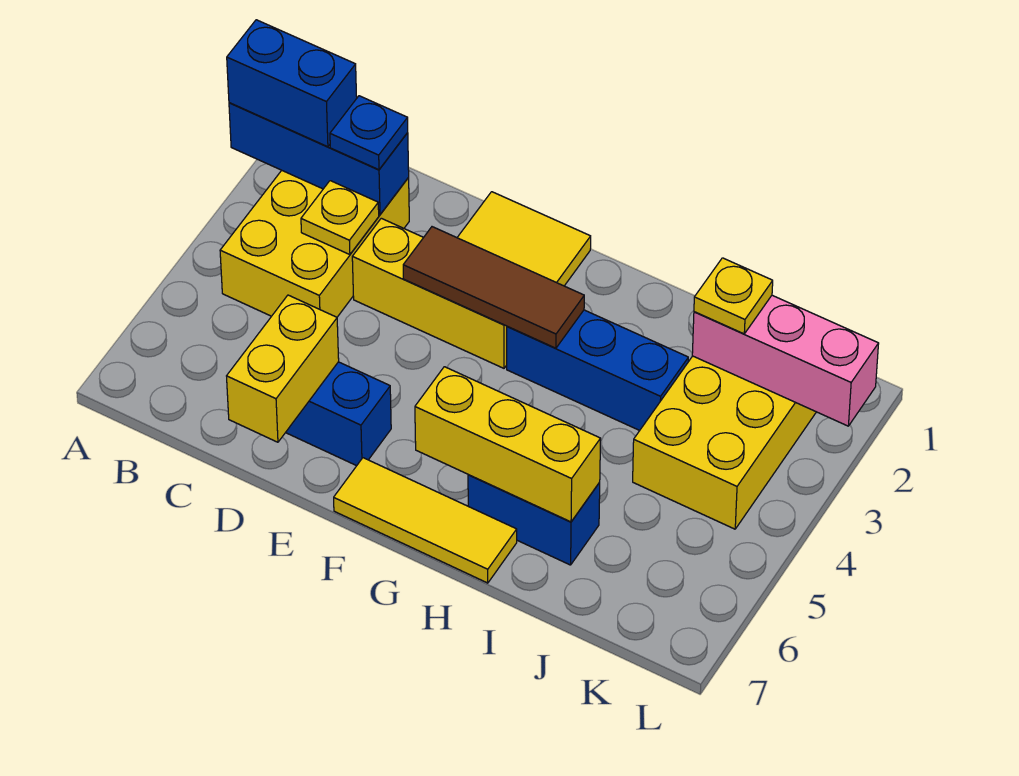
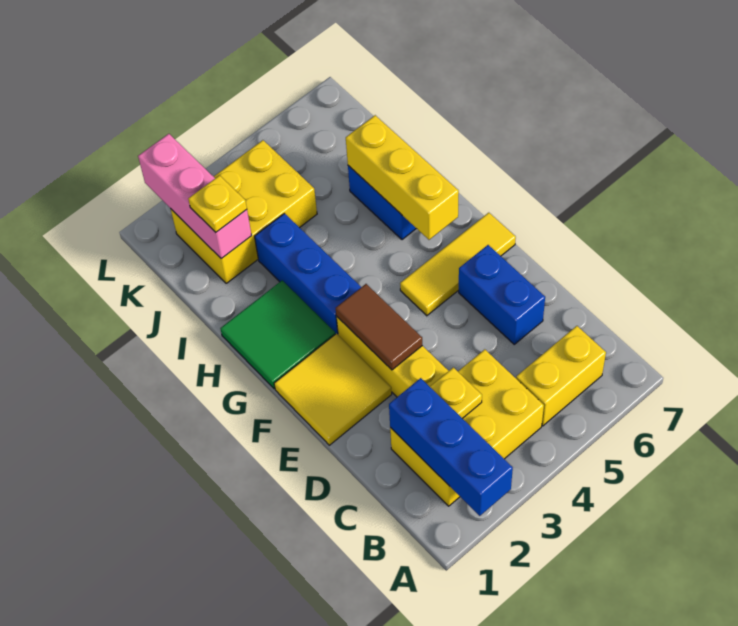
blue brick A2:B2 level 3 -> none
blue plate C2 level 3 -> none
yellow brick D6:D7 level 2 -> yellow brick B5:B6 level 1
brown tile E3:G3 level 2 -> brown tile E3:F3 level 2
yellow tile F7:H7 level 1 -> yellow tile F5:F7 level 1
none -> green tile G1:H2 level 1

